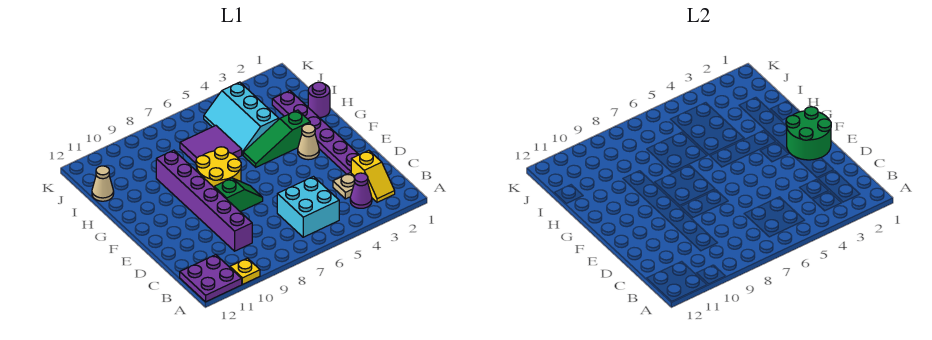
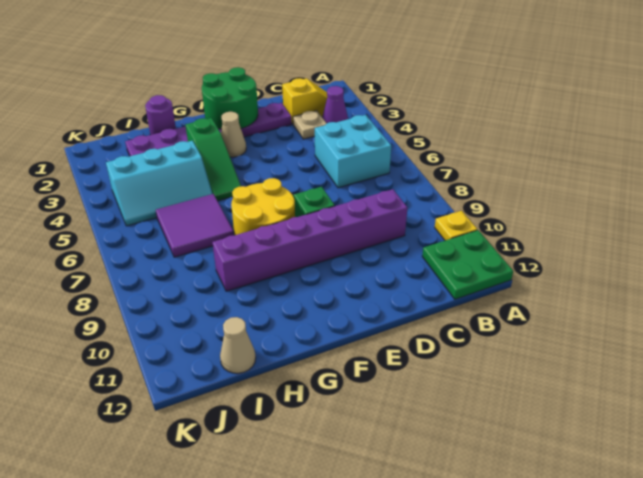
purple plate A11:B12 level 1 -> green plate A11:B12 level 1

